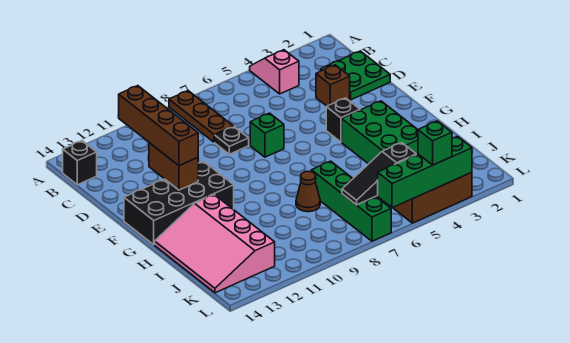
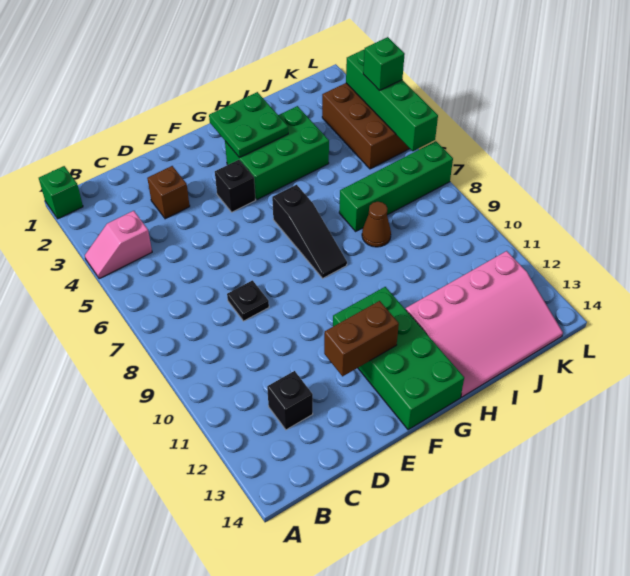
brown plate A8:C8 level 1 -> none
black brick B14 level 1 -> black brick C12 level 1
green plate C1:D2 level 1 -> green plate G2:H3 level 2
brown brick C12:F12 level 3 -> none
green brick E7 level 1 -> green brick A1 level 1
black brick F11:G14 level 1 -> green brick F11:G14 level 1
black slope K5:K7 level 2 top 5 -> black slope G6:G8 level 1 top 6

